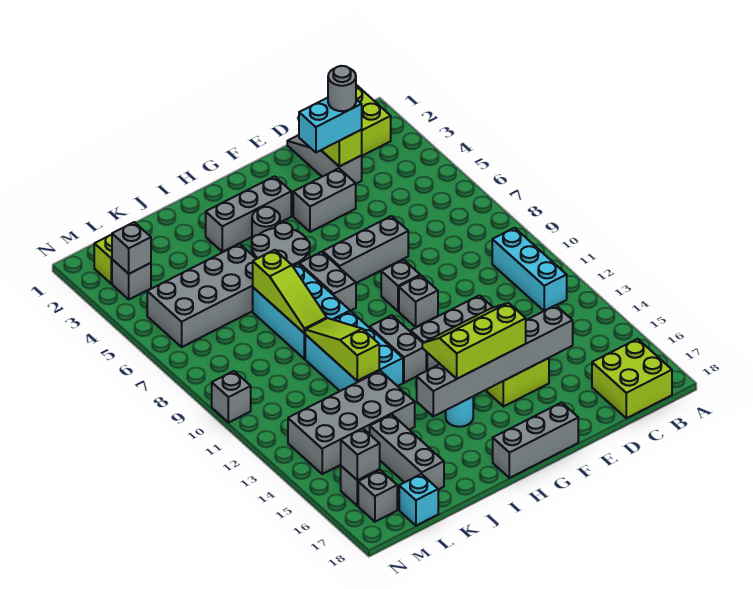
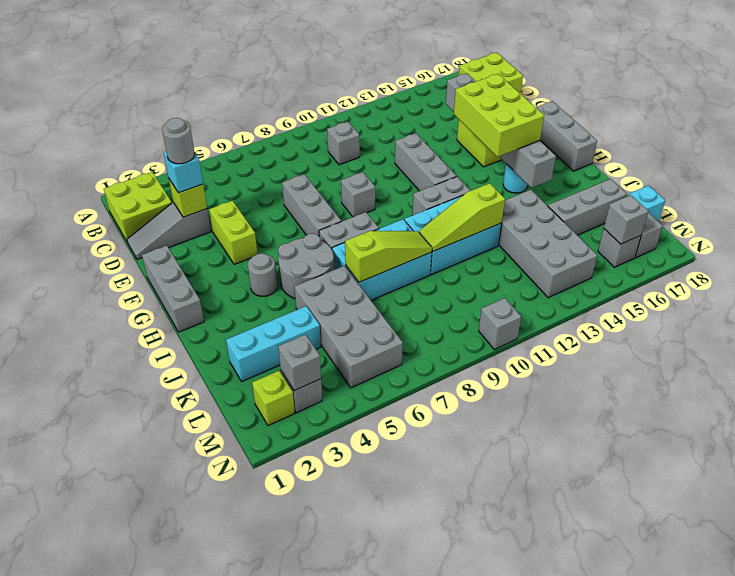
cyan brick B10:B12 level 1 -> cyan brick K2:K4 level 1
cyan brick D3:E3 level 3 -> cyan brick D3 level 3
grey brick E4:F4 level 1 -> lime brick E4:F4 level 1
grey brick F10 level 1 -> grey brick C10 level 1
lime slope F14:H15 level 3 top 15 -> lime brick F14:H15 level 3
grey brick G3:I3 level 1 -> grey brick F1:H1 level 1

